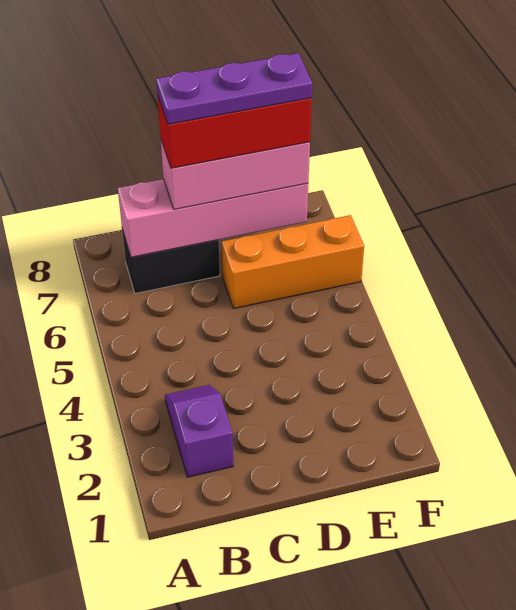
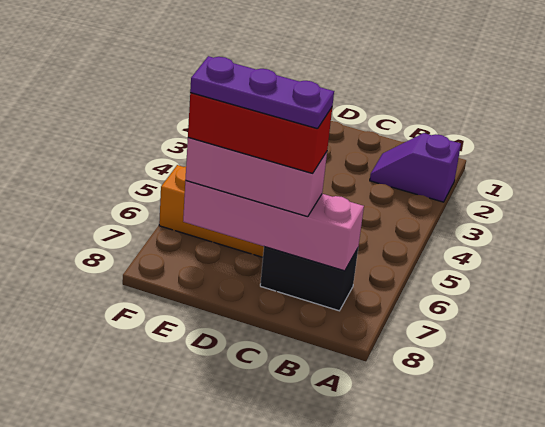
purple slope B2:B3 level 1 top 2 -> purple slope A2:B2 level 1 top A

